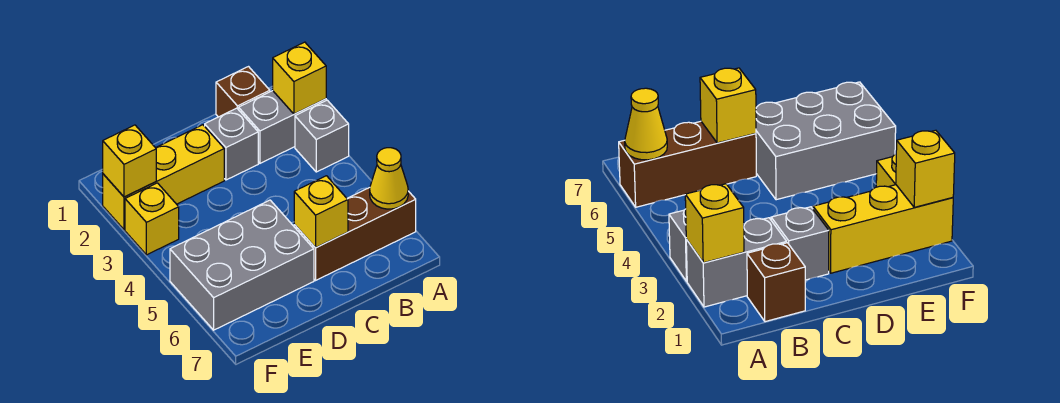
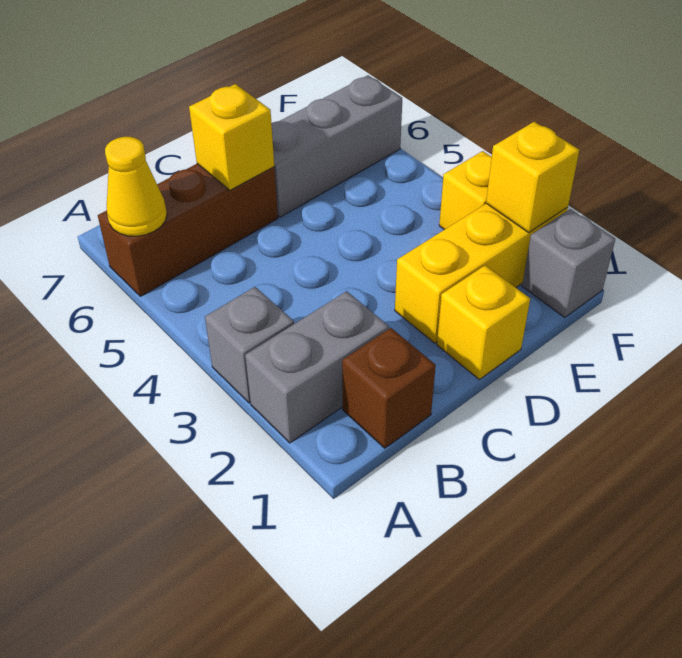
yellow brick A2 level 2 -> yellow brick D1 level 1
grey brick C2 level 1 -> grey brick F1 level 1
grey brick D5:F6 level 1 -> grey brick D6:F6 level 1

